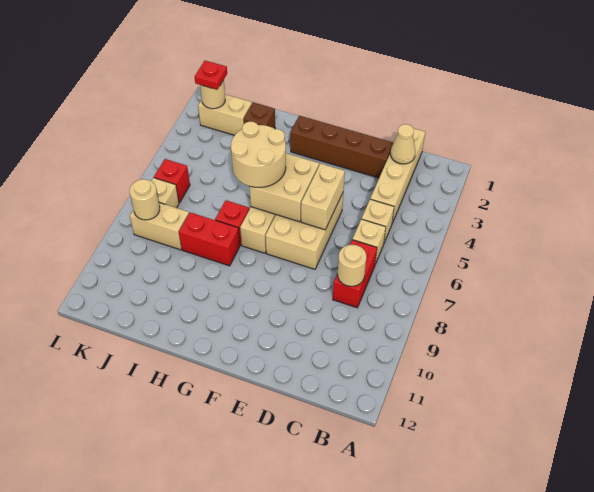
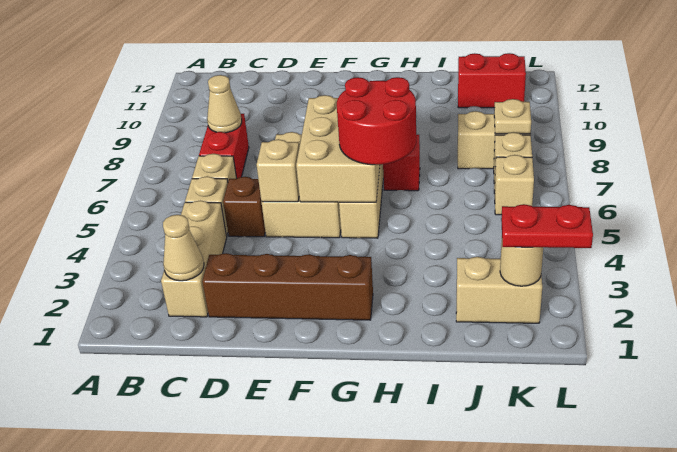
tan brick C1:C4 level 1 -> tan brick C2:C4 level 1
tan round brick C8 level 2 -> tan cone C8 level 2
tan brick E5:E6 level 2 -> tan brick E5 level 2
tan brick F5:G6 level 2 -> tan brick F5:G7 level 2
tan round brick G5:H6 level 3 -> red round brick G5:H6 level 3
red brick H8:I8 level 1 -> red brick J11:K11 level 1
brown brick I2 level 1 -> brown brick D5 level 1
red plate K2 level 3 -> red plate K2:L2 level 3
red brick K6 level 1 -> tan brick K6 level 1
tan round brick K8 level 2 -> tan plate K8 level 2

